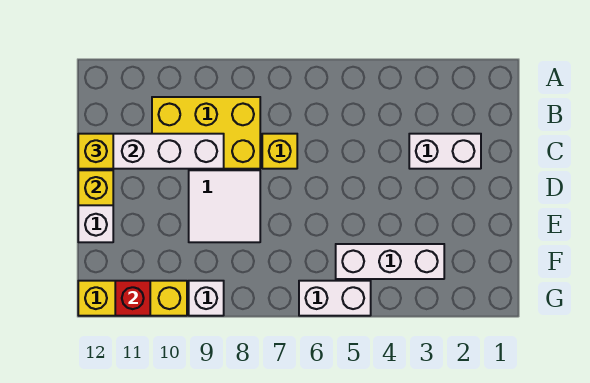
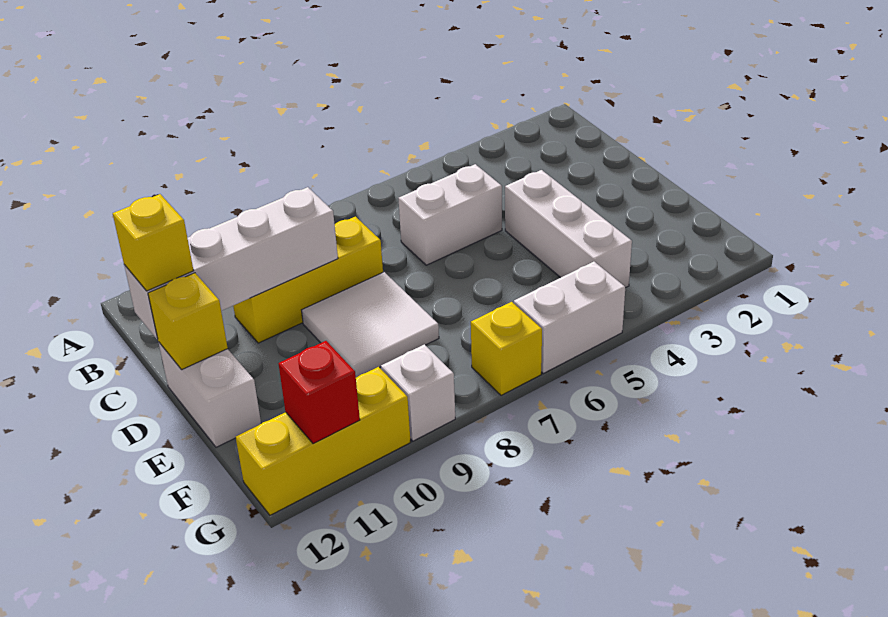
yellow brick B8:C10 level 1 -> yellow brick C8:C10 level 1
white brick C2:C3 level 1 -> white brick C5:C6 level 1
yellow brick C7 level 1 -> yellow brick G7 level 1
white brick F3:F5 level 1 -> white brick D4:F4 level 1

